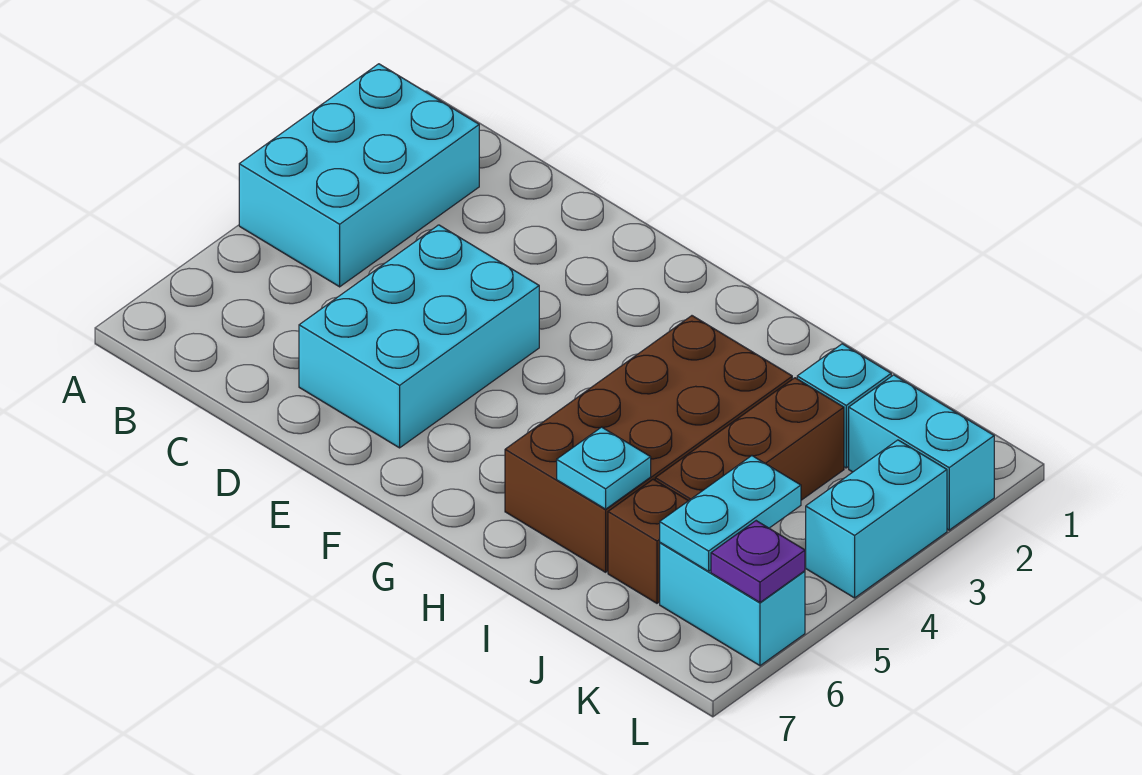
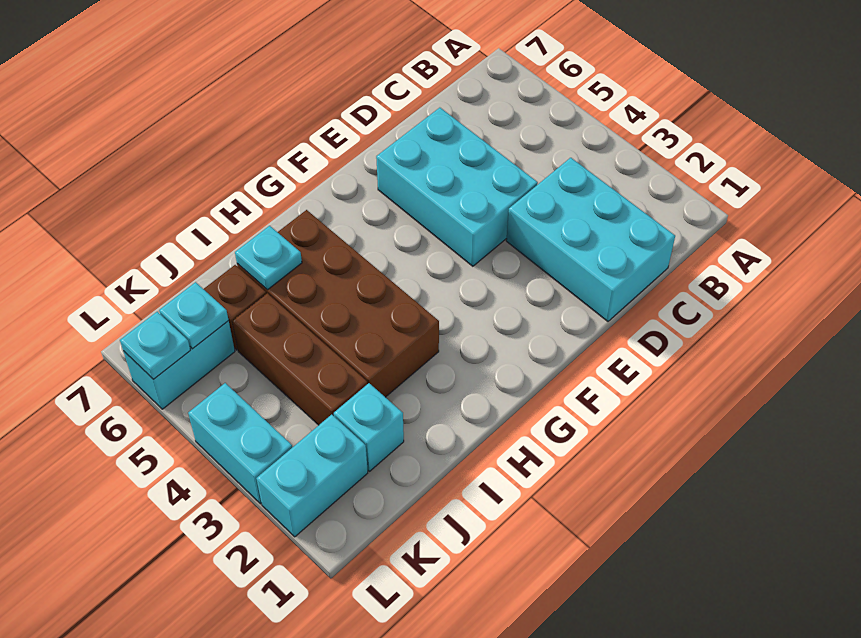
cyan brick A2:B4 level 1 -> cyan brick C1:D3 level 1
cyan plate K5:K6 level 2 -> cyan plate K6 level 2
purple plate L6 level 2 -> cyan plate L6 level 2

